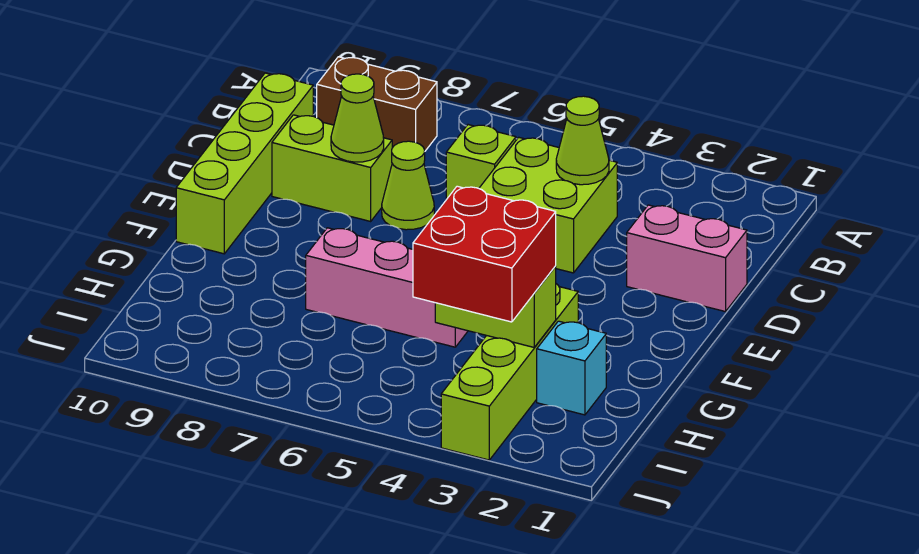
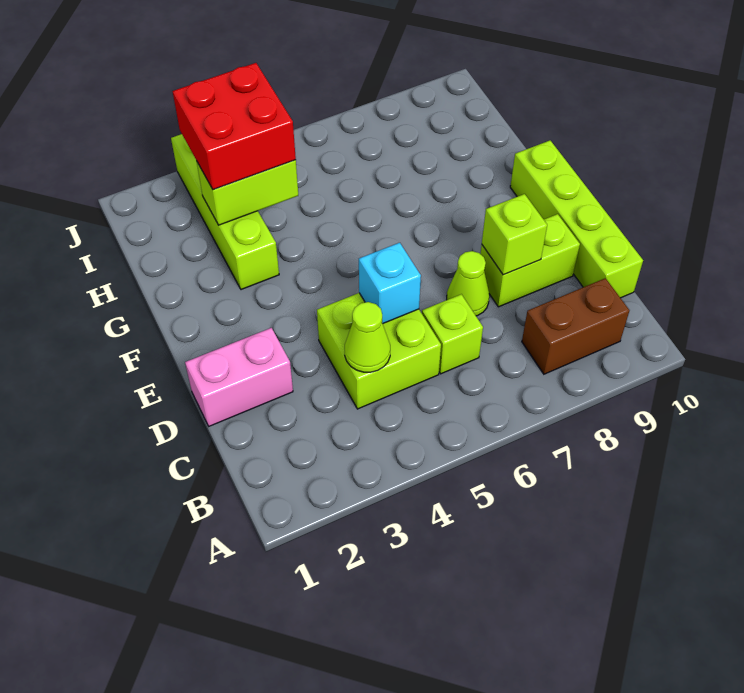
lime cone D8 level 2 -> lime brick D8 level 2
pink brick G5:G7 level 1 -> none
cyan brick H2 level 1 -> cyan brick D5 level 2

